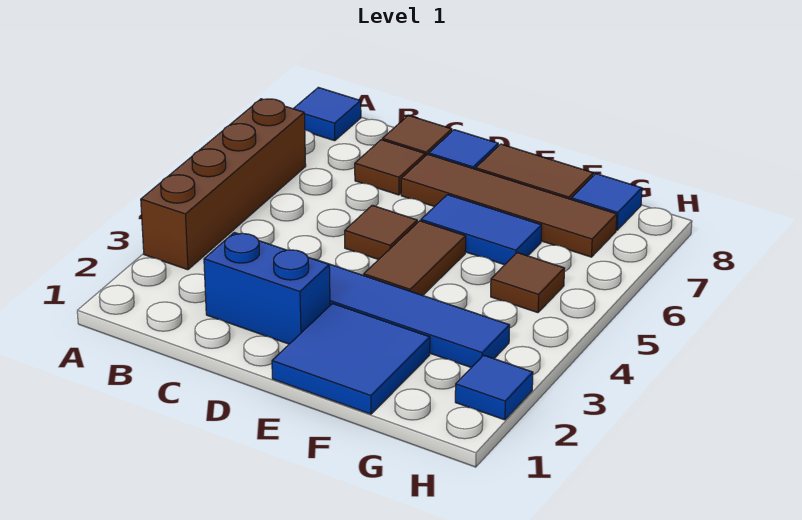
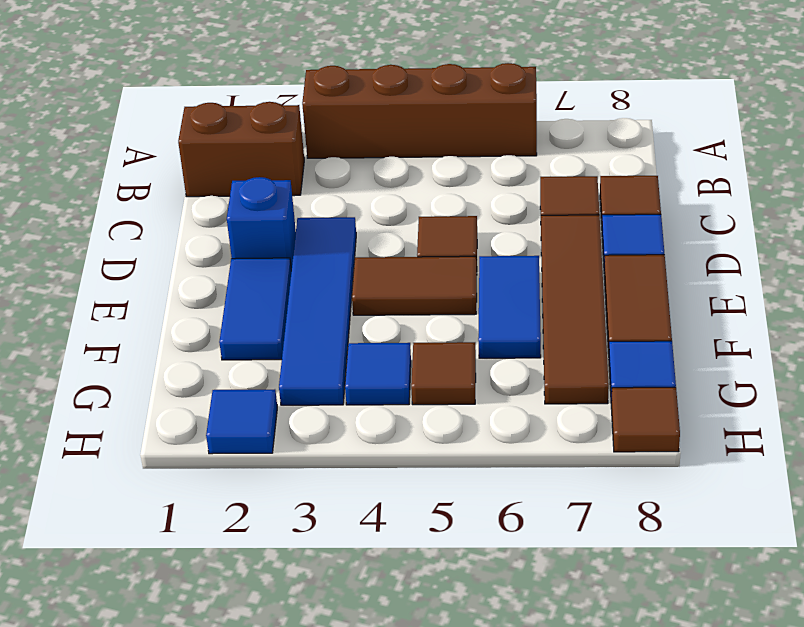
blue tile A8 level 1 -> blue tile G4 level 1
none -> brown brick B1:B2 level 1
blue brick C2:D2 level 1 -> blue brick D2 level 1
blue tile E1:F2 level 1 -> blue tile E2:F2 level 1
none -> brown tile H8 level 1

